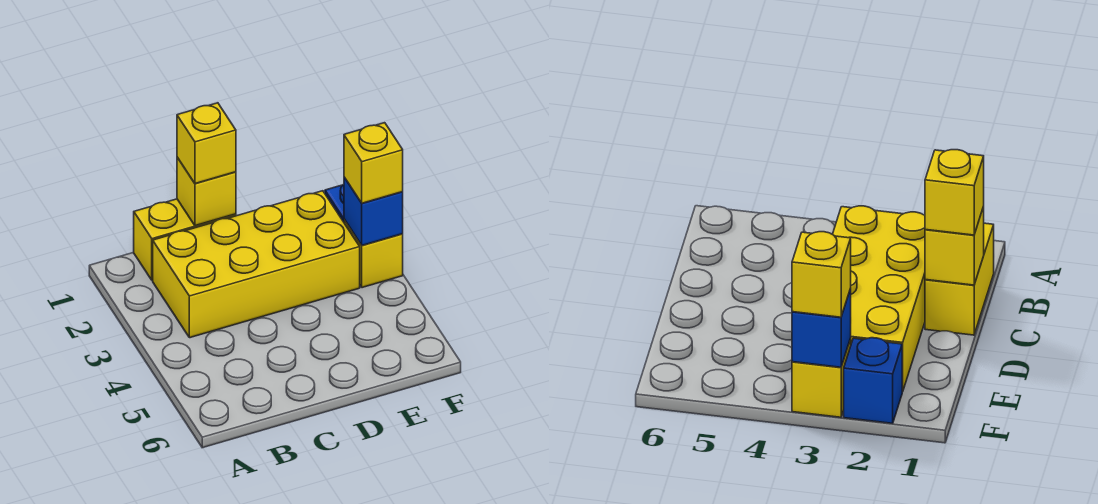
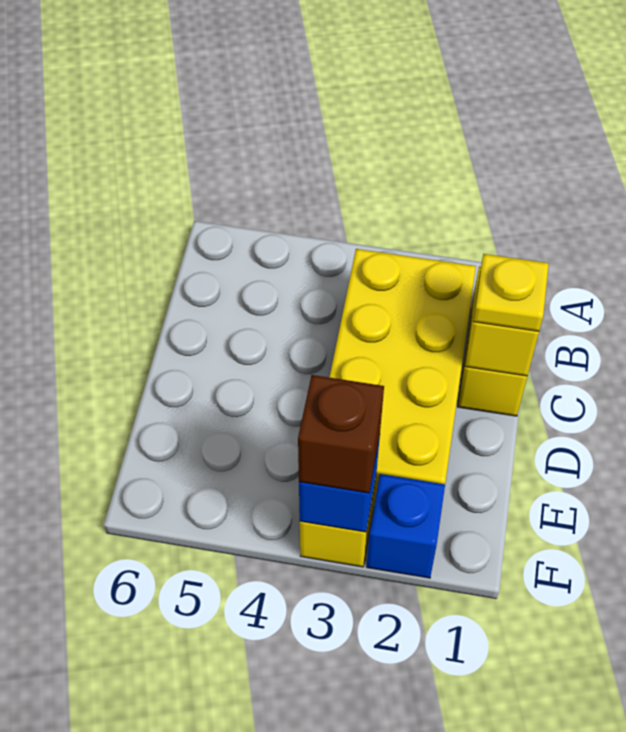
yellow brick C1 level 3 -> yellow plate C1 level 3
yellow brick F3 level 3 -> brown brick F3 level 3

